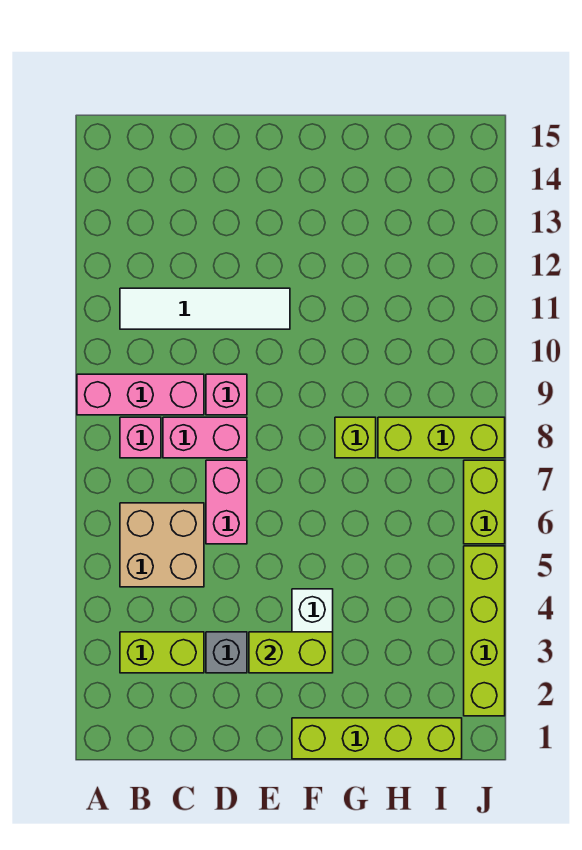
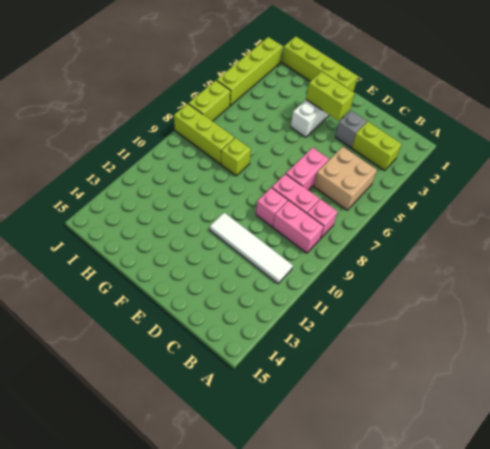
pink brick A9:C9 level 1 -> pink brick B9:C9 level 1

